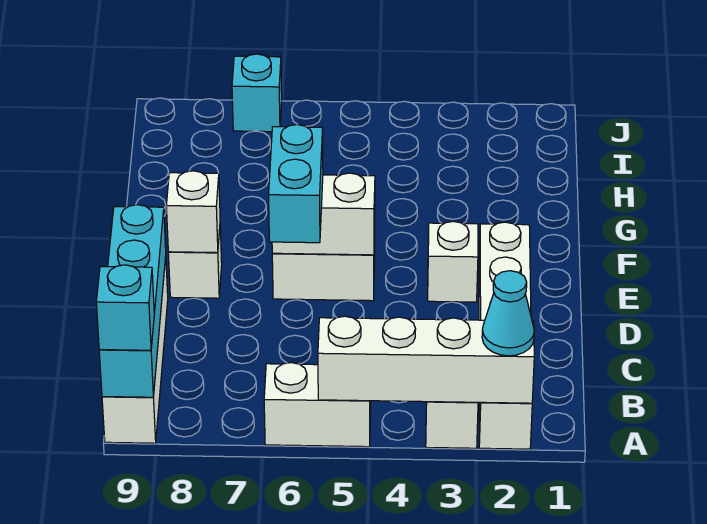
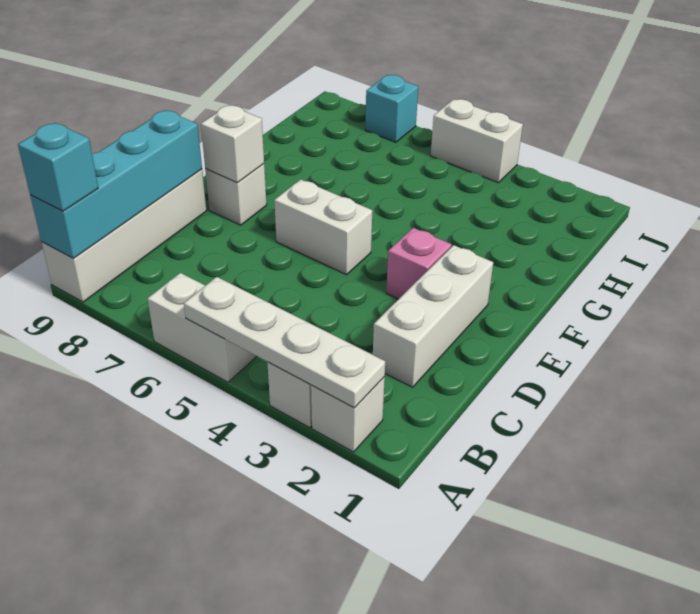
white brick A2:A5 level 2 -> white plate A2:A5 level 2
cyan cone A2 level 3 -> none
cyan brick D6:E6 level 3 -> none
white brick E3 level 1 -> pink brick E3 level 1
white brick E5:E6 level 2 -> white brick J4:J5 level 1

